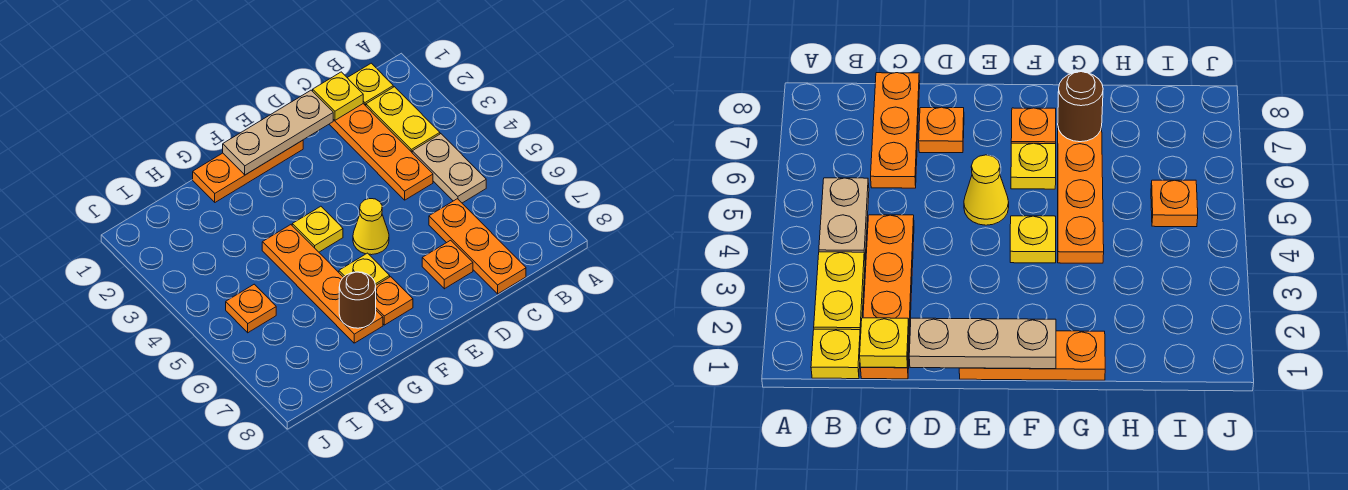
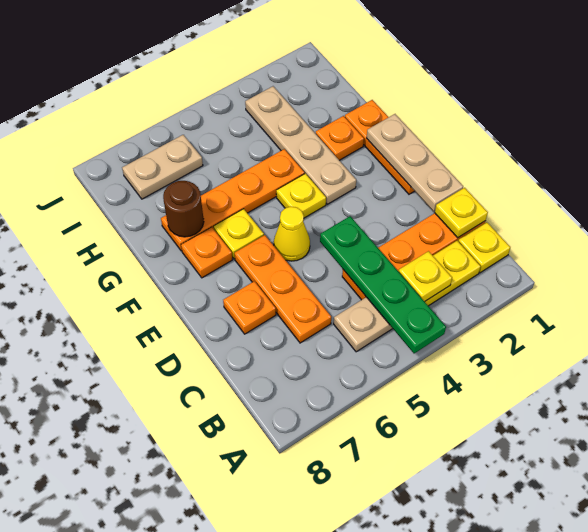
none -> green plate A4:D4 level 2
none -> yellow plate B3 level 2
orange plate C6:C8 level 1 -> orange plate C6:E6 level 1
none -> tan plate F3:I3 level 1
orange plate I5 level 1 -> orange plate G2 level 1
none -> tan plate I6:I7 level 1

